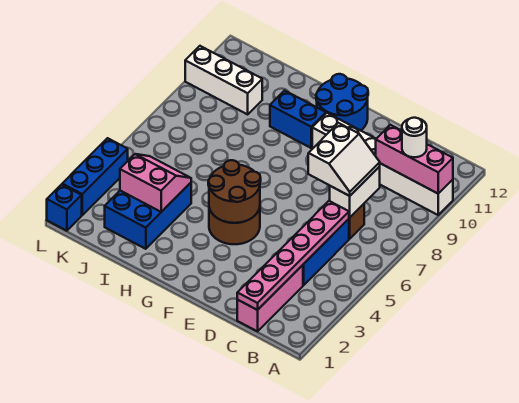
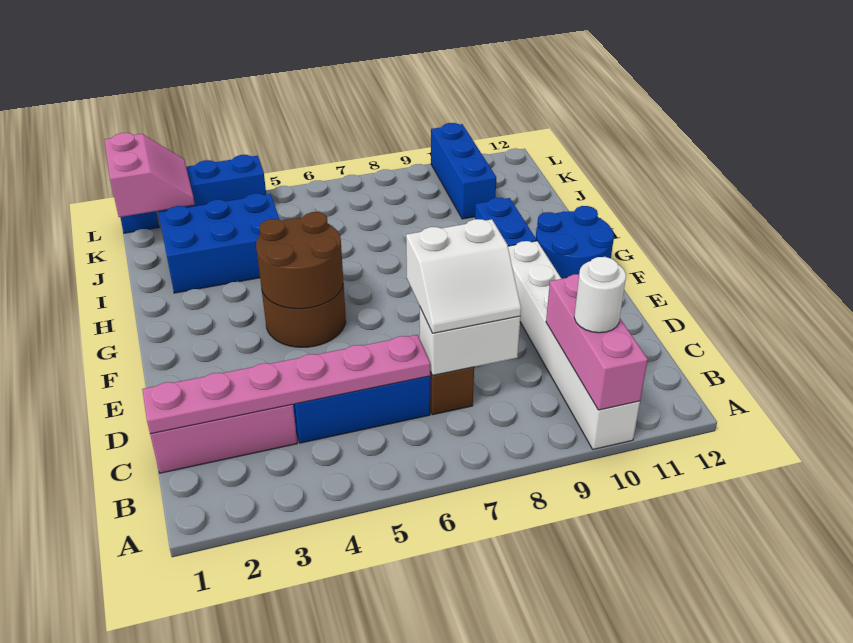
pink slope I3:J4 level 2 top 3 -> pink slope K1:L2 level 2 top 1
white brick J10:L10 level 1 -> blue brick J10:L10 level 1

